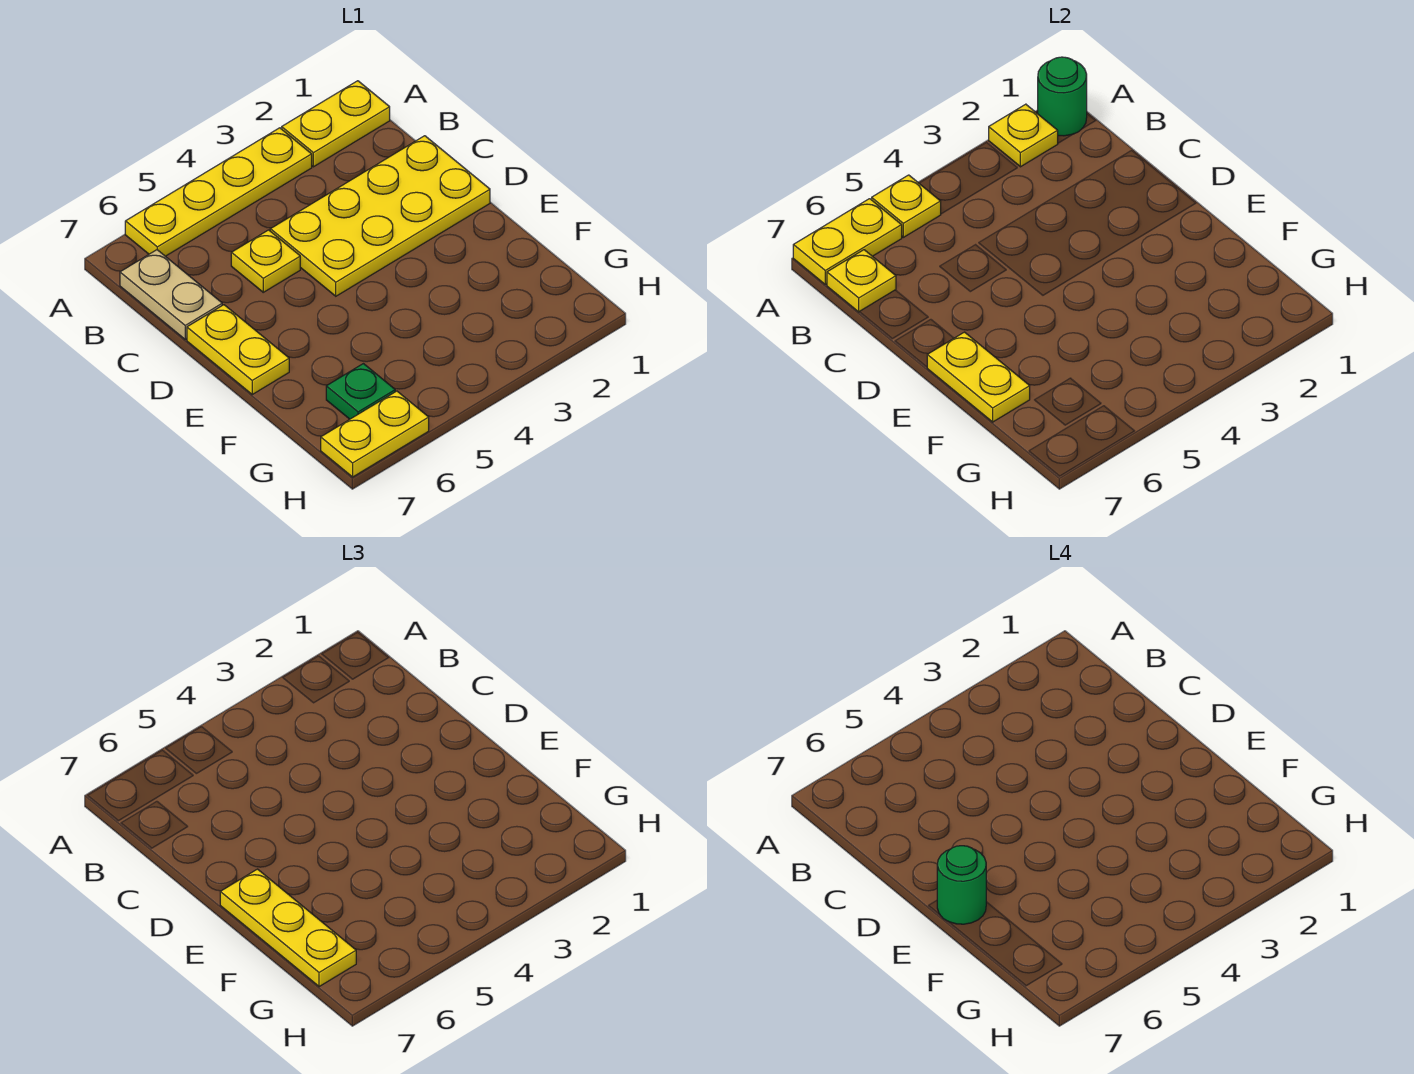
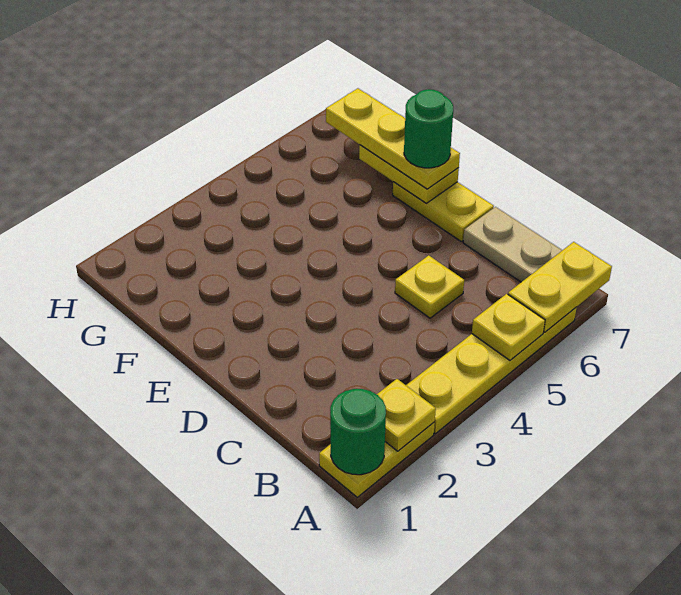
yellow plate B7 level 2 -> none
yellow plate C1:D4 level 1 -> none
green plate G6 level 1 -> none
yellow plate H6:H7 level 1 -> none

